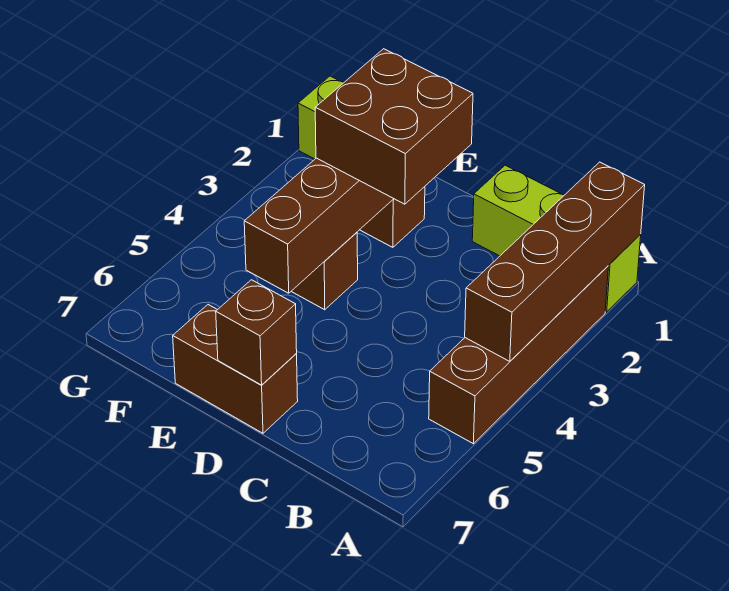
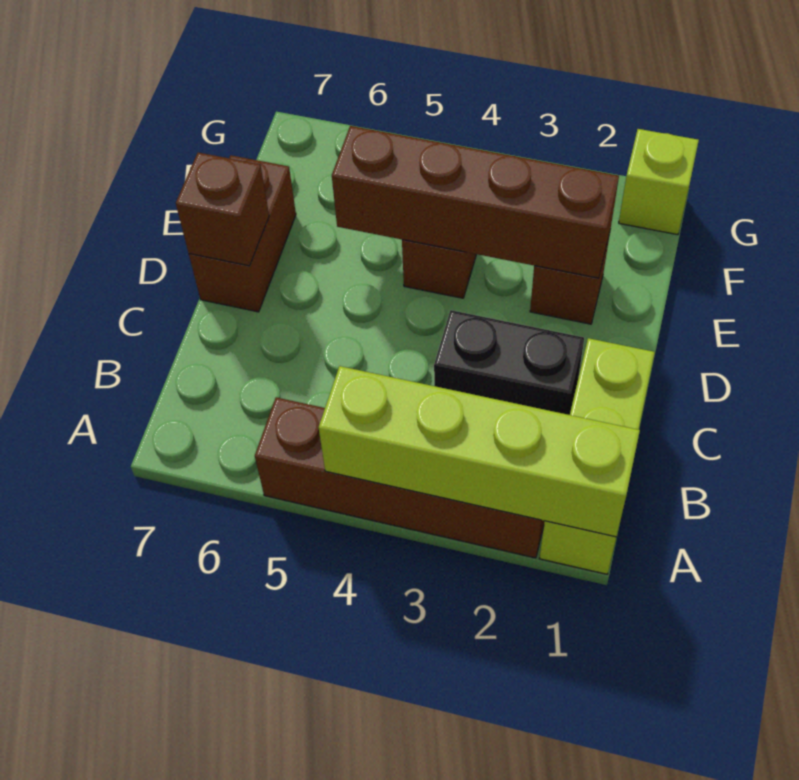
brown brick A1:A4 level 2 -> lime brick A1:A4 level 2
none -> black brick C2:C3 level 1
brown brick D2:E3 level 3 -> none

